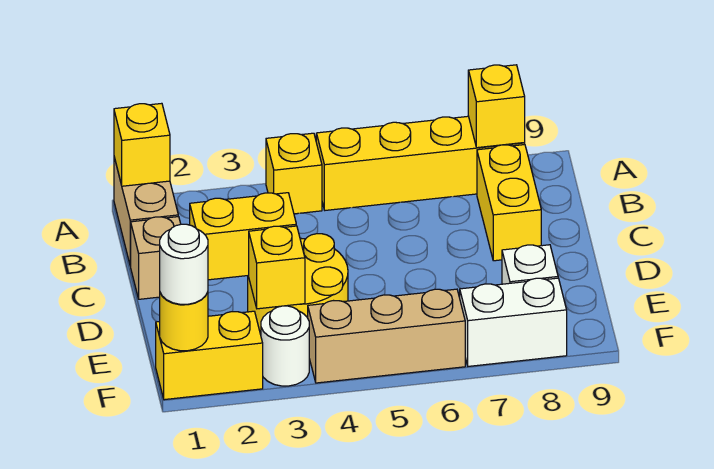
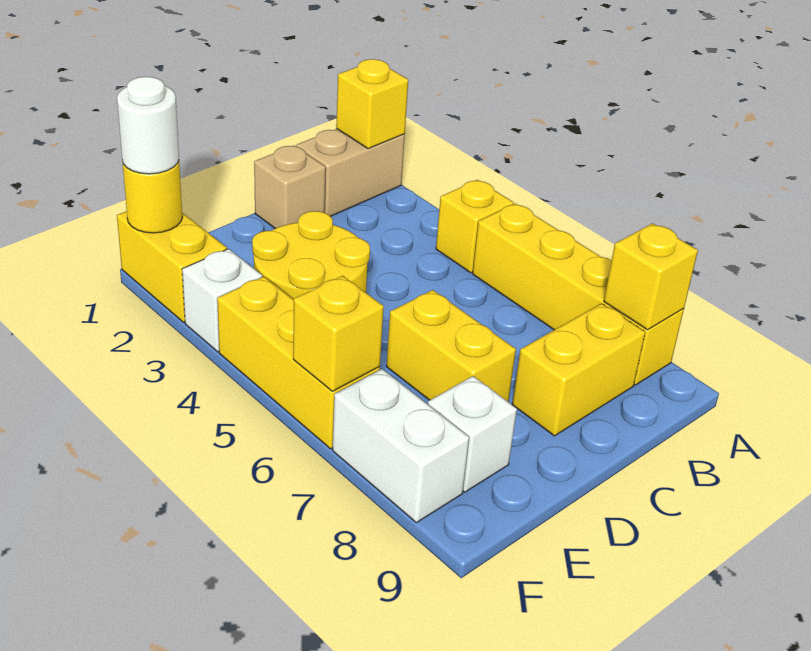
yellow brick D2:D3 level 2 -> yellow brick D6:D7 level 1
yellow brick E3 level 2 -> yellow brick F6 level 2
white round brick F3 level 1 -> white brick F3 level 1
tan brick F4:F6 level 1 -> yellow brick F4:F6 level 1

